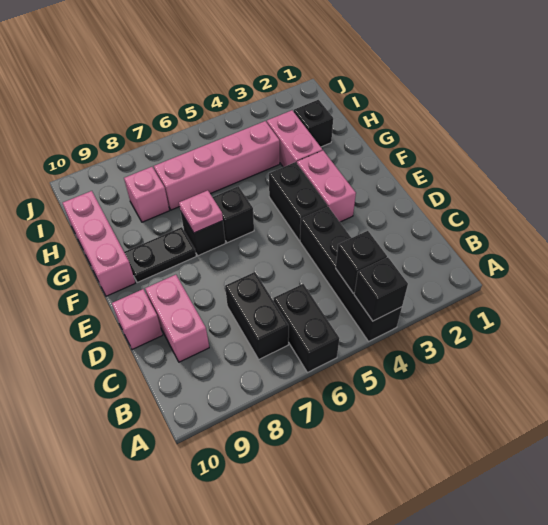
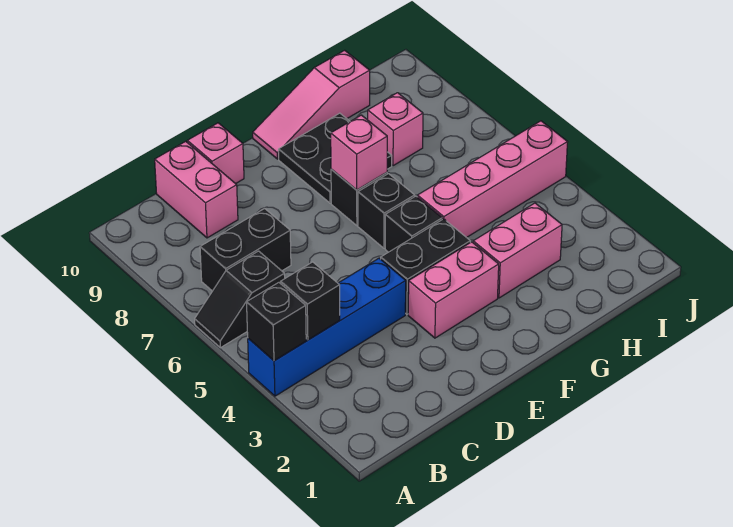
black brick A4:D4 level 1 -> blue brick A4:D4 level 1
black brick A6:B6 level 1 -> black slope A6:B6 level 1 top B
pink brick C9:D9 level 1 -> pink brick C9:C10 level 1
pink plate F7 level 2 -> pink brick F7 level 2
black plate F8:F9 level 1 -> black plate F8:G9 level 1
pink brick F10:H10 level 1 -> pink slope F10:H10 level 1 top H
black brick H2 level 1 -> black brick F5 level 1
pink brick H4:H7 level 1 -> pink brick G5:J5 level 1

